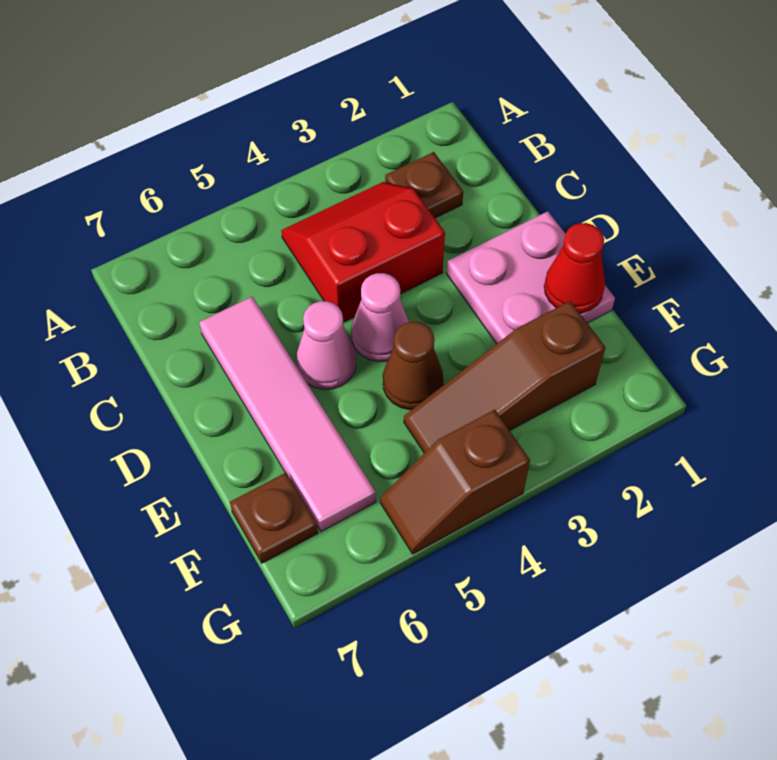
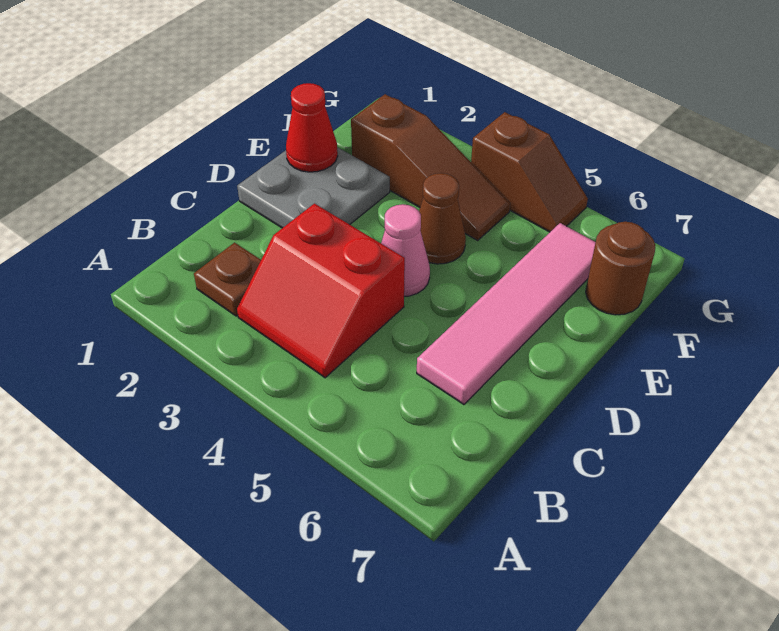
pink plate D1:E2 level 1 -> grey plate D1:E2 level 1
pink cone D5 level 1 -> none
brown plate F7 level 1 -> brown round brick F7 level 1

